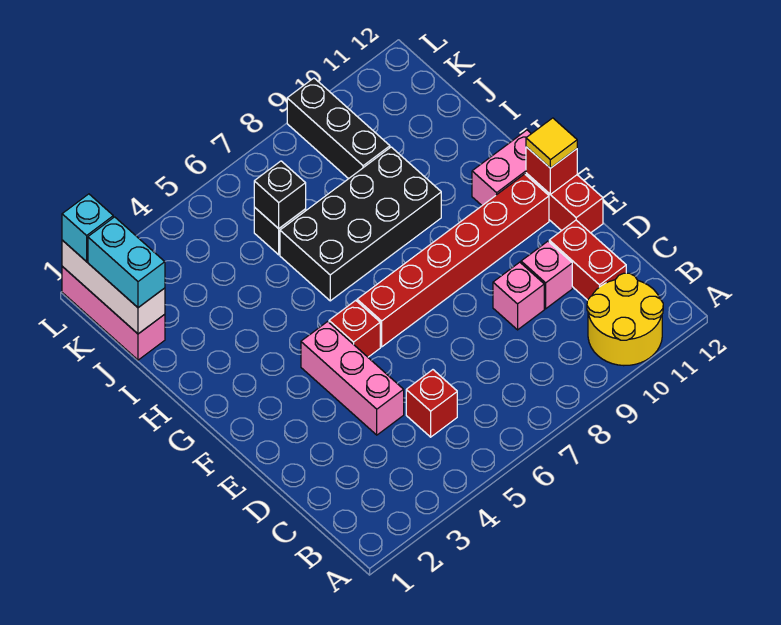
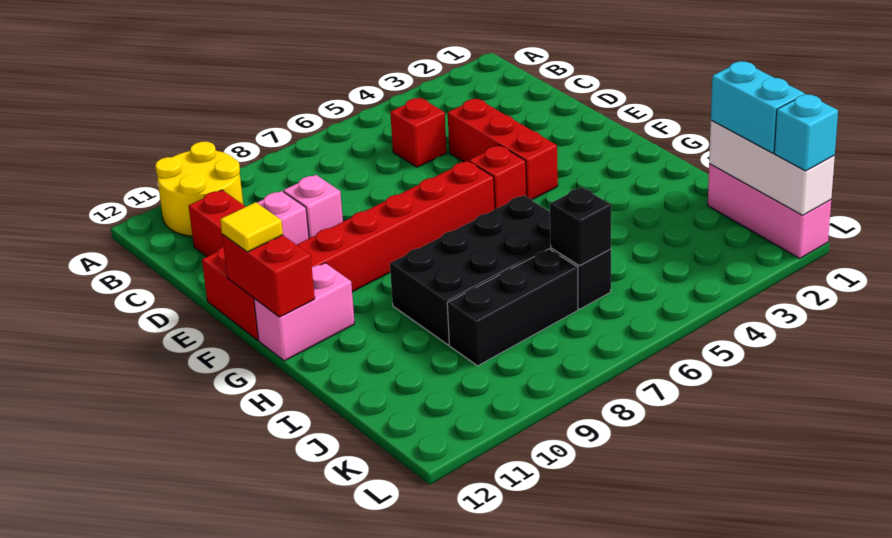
pink brick D4:F4 level 1 -> red brick D4:F4 level 1
red brick F12 level 2 -> red brick F12:G12 level 2
black brick J9:L9 level 1 -> black brick J7:J9 level 1

